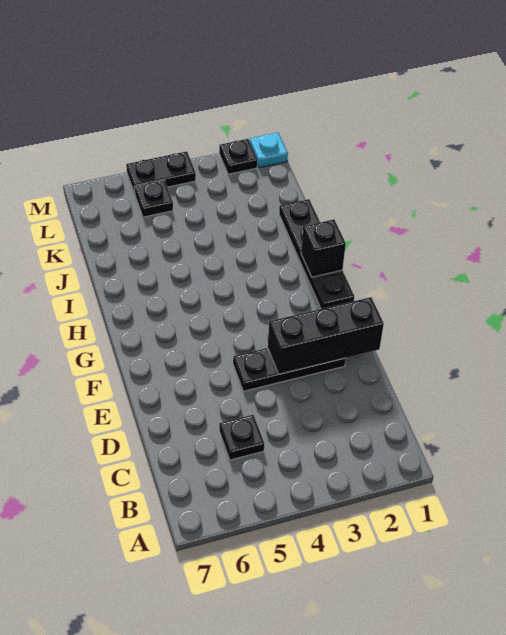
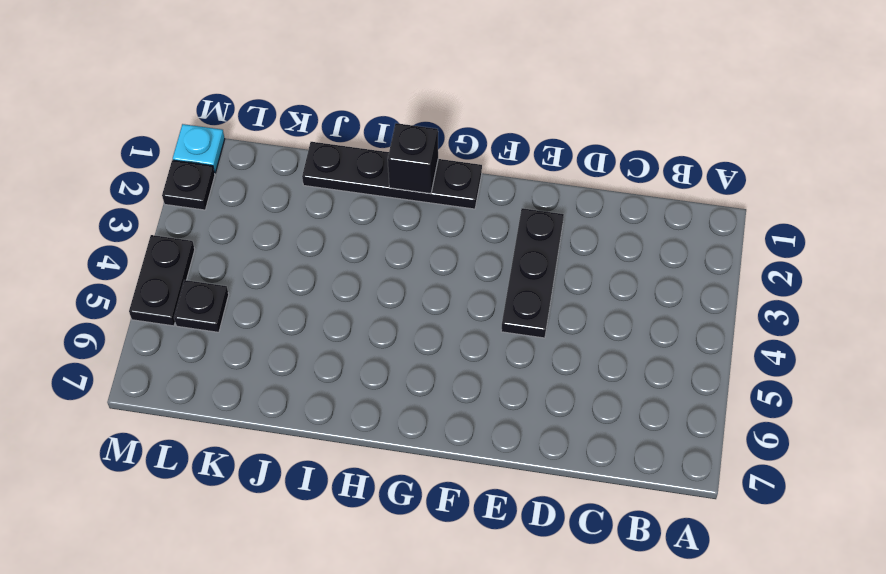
black plate C5 level 1 -> none
black brick E1:E3 level 2 -> none

